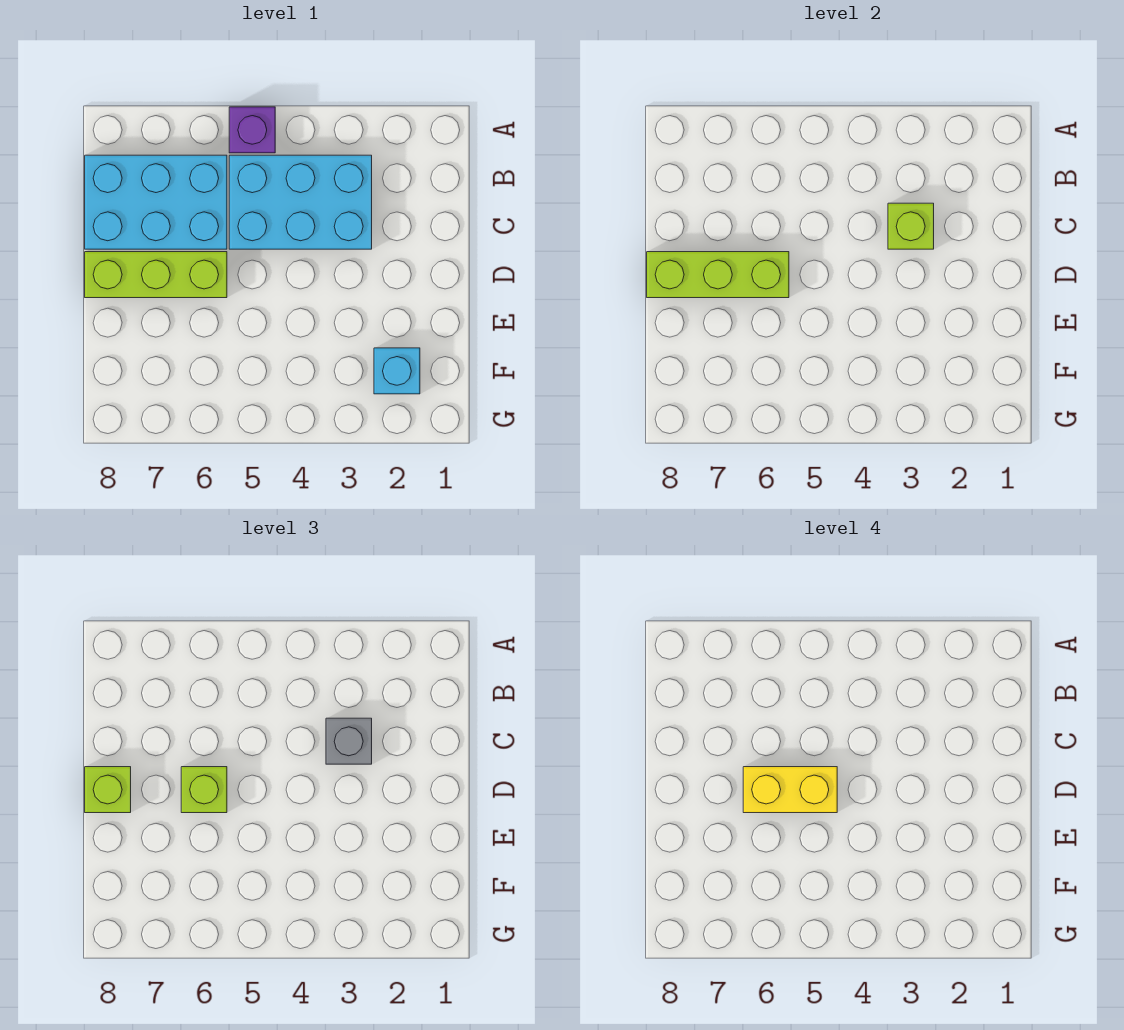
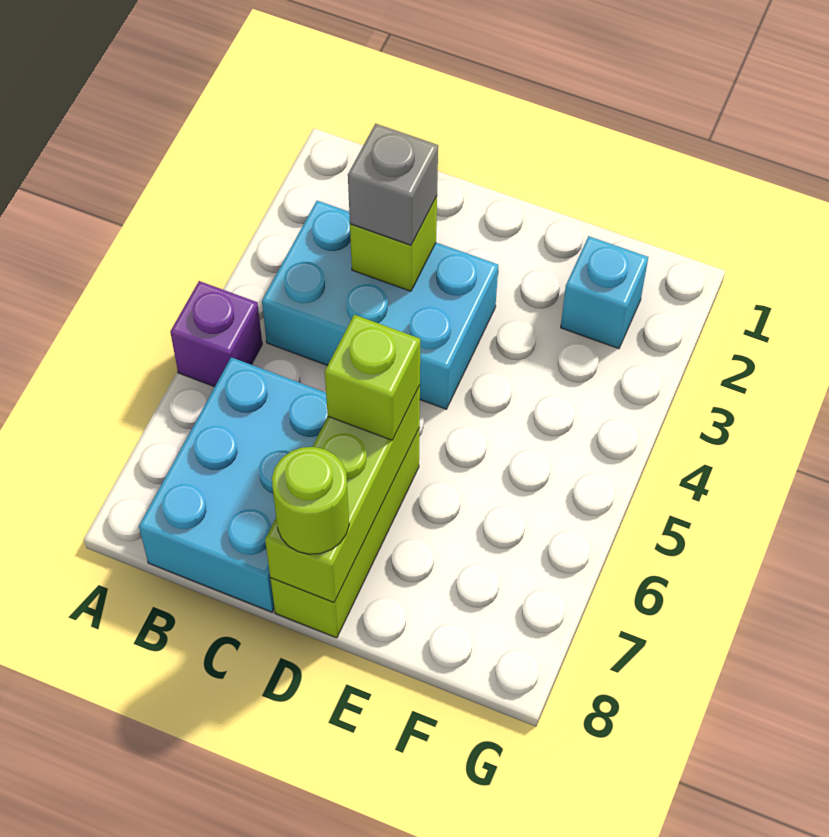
cyan brick B3:C5 level 1 -> cyan brick B3:D4 level 1
yellow brick D5:D6 level 4 -> none
lime brick D8 level 3 -> lime round brick D8 level 3

